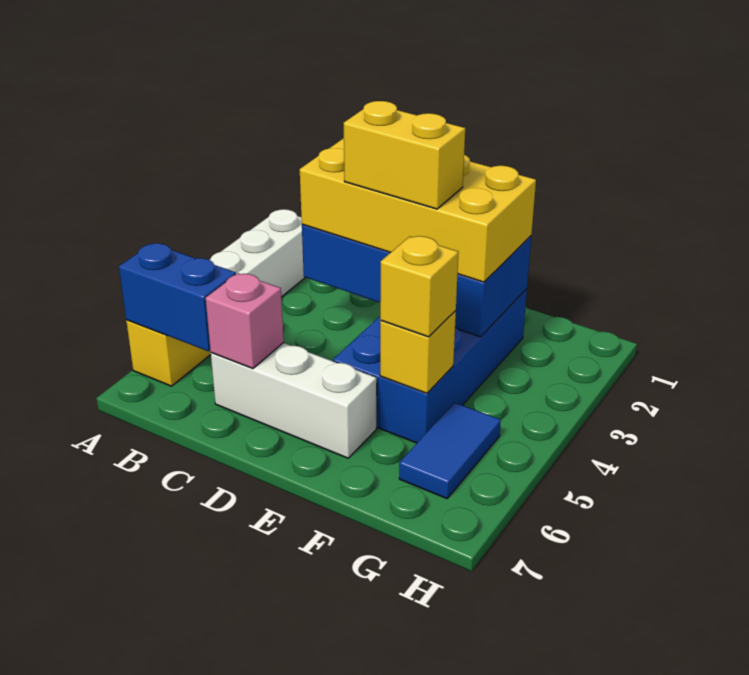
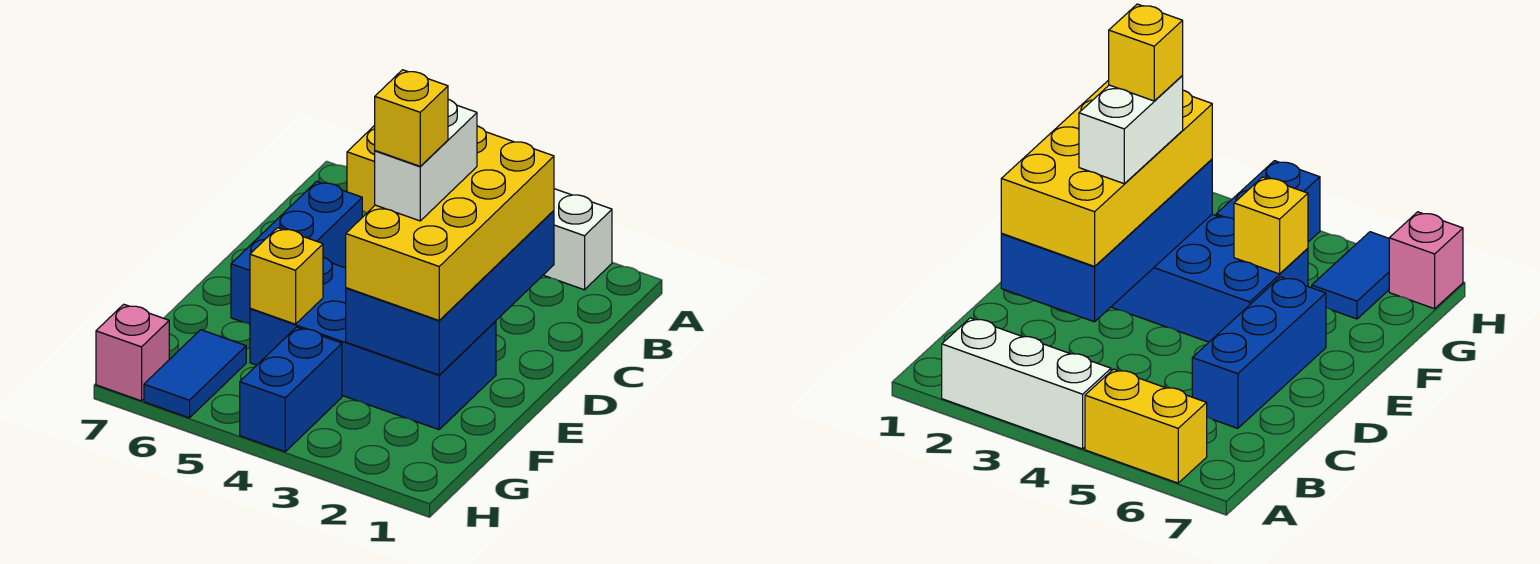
blue brick A6:B6 level 2 -> blue brick G4:H4 level 1
white brick C6:E6 level 1 -> blue brick C6:E6 level 1
pink brick C6 level 2 -> pink brick H7 level 1
yellow brick D3:E3 level 4 -> white brick D3:E3 level 4
yellow brick F5 level 3 -> yellow brick E3 level 5
blue tile G5:G6 level 1 -> blue tile G6:H6 level 1

